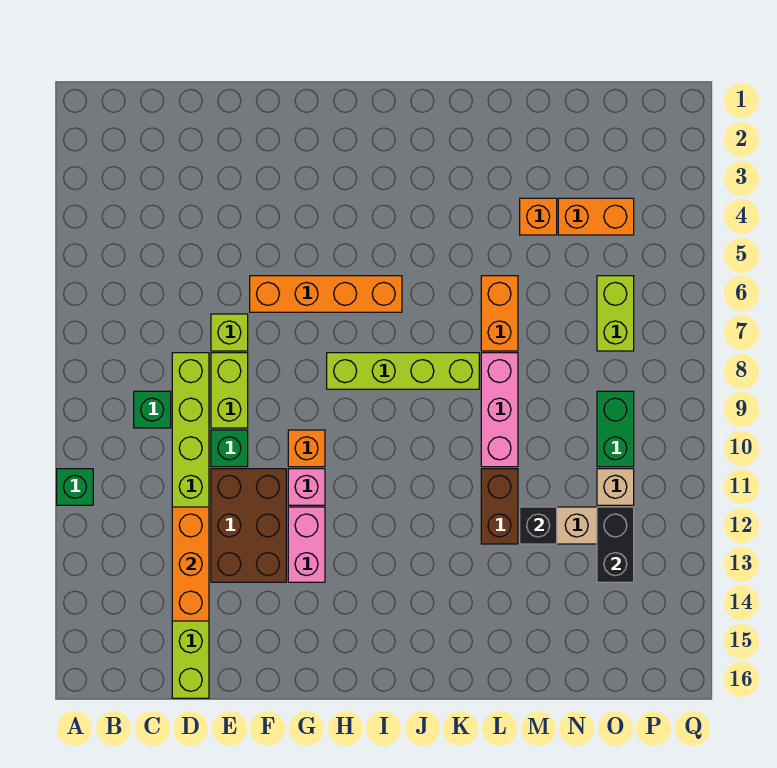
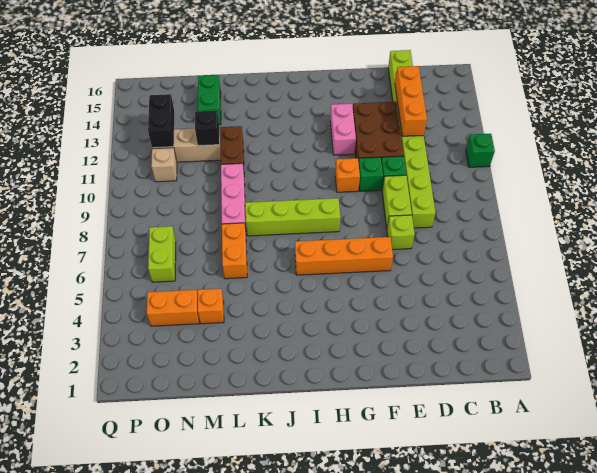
green brick C9 level 1 -> green brick F10 level 1
pink brick G11 level 1 -> none
green brick O9:O10 level 1 -> green brick M14:M15 level 1

